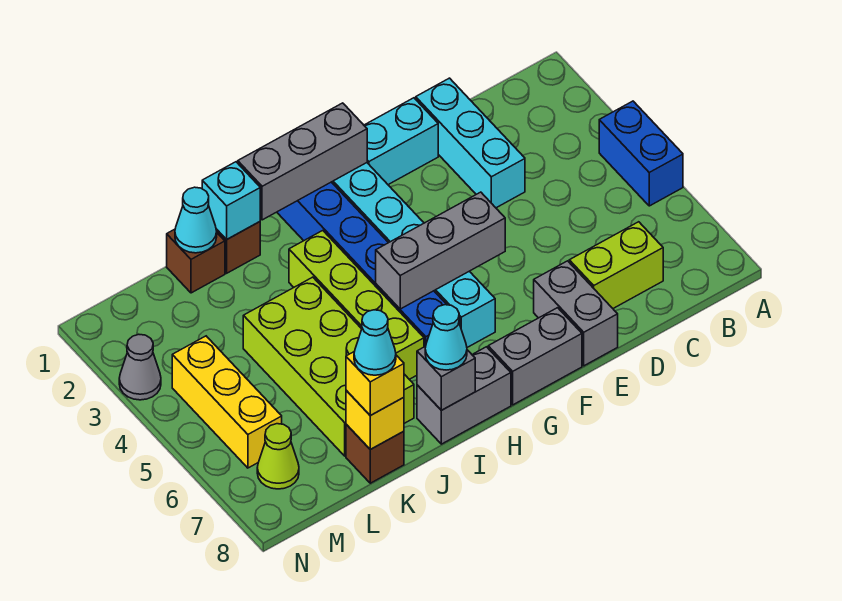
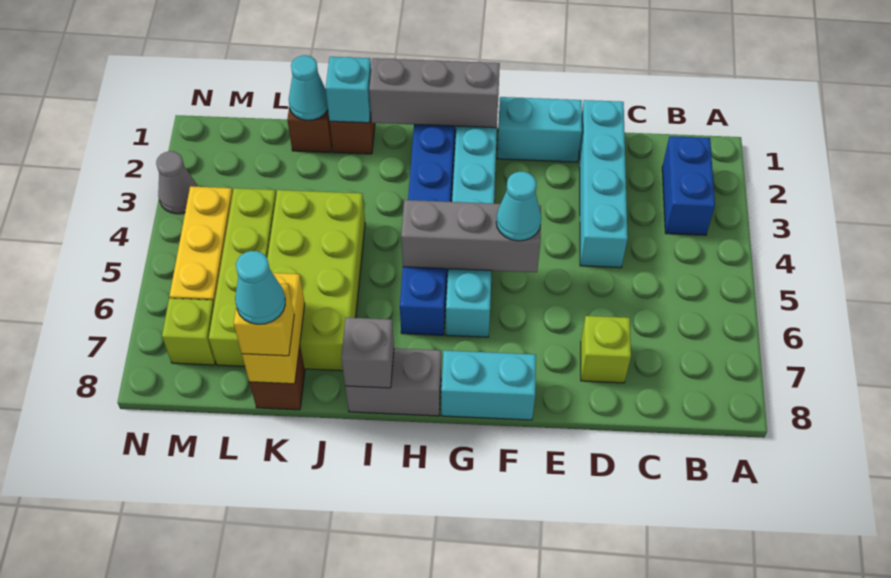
blue brick A4:A5 level 1 -> blue brick B2:B3 level 1
lime brick C7:D7 level 1 -> lime brick D7 level 1
cyan brick D1:D3 level 1 -> cyan brick D1:D4 level 1
grey brick E7:E8 level 1 -> none
grey brick F8:G8 level 1 -> cyan brick F8:G8 level 1
lime brick I3:I6 level 1 -> lime brick L4:L7 level 1
cyan cone I8 level 3 -> cyan cone F5 level 3
yellow brick K8 level 2 -> yellow brick K7:K8 level 2
lime cone M7 level 1 -> lime brick M7 level 1

